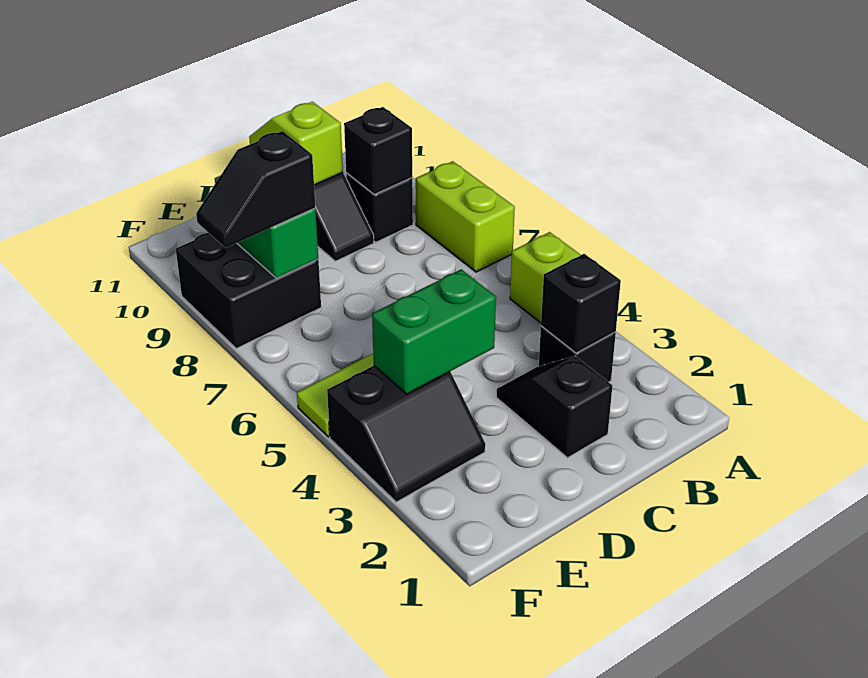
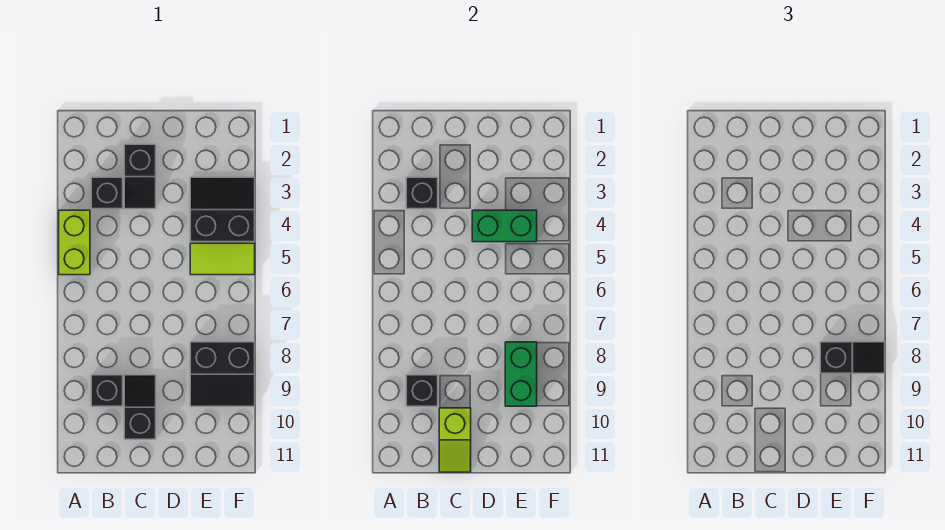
lime brick A7:A8 level 1 -> none
black brick E8:F9 level 1 -> black slope E8:F9 level 1 top 8

